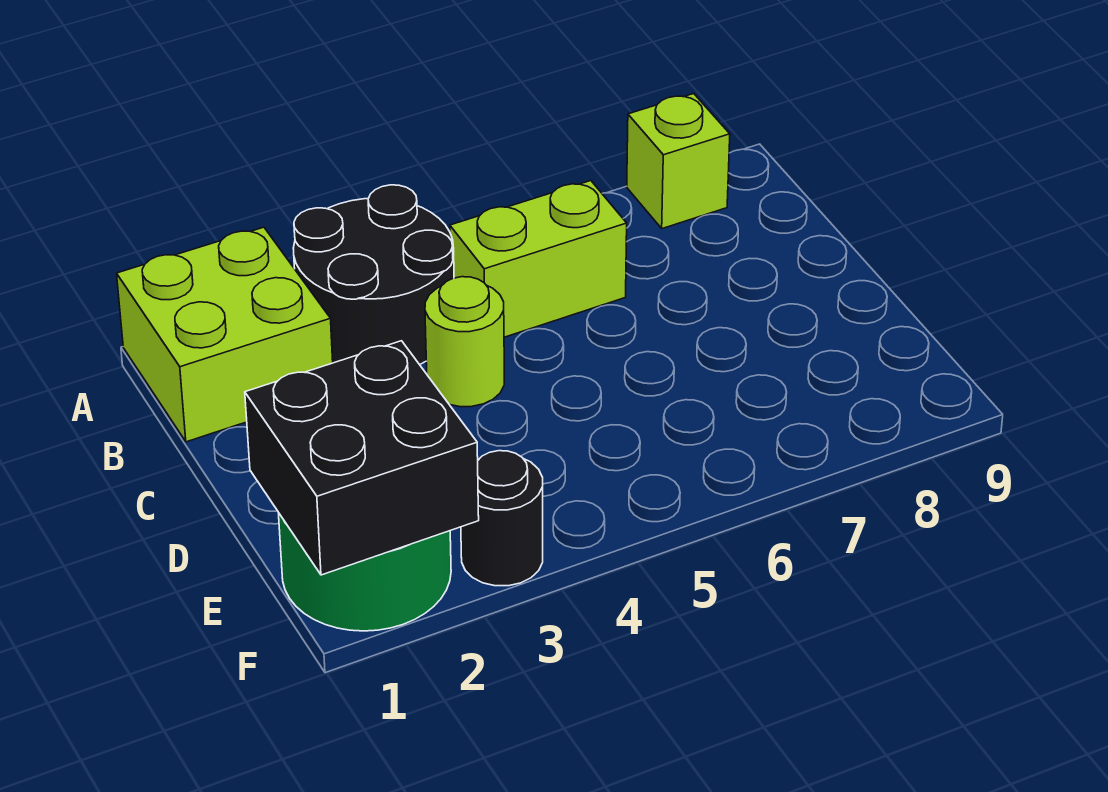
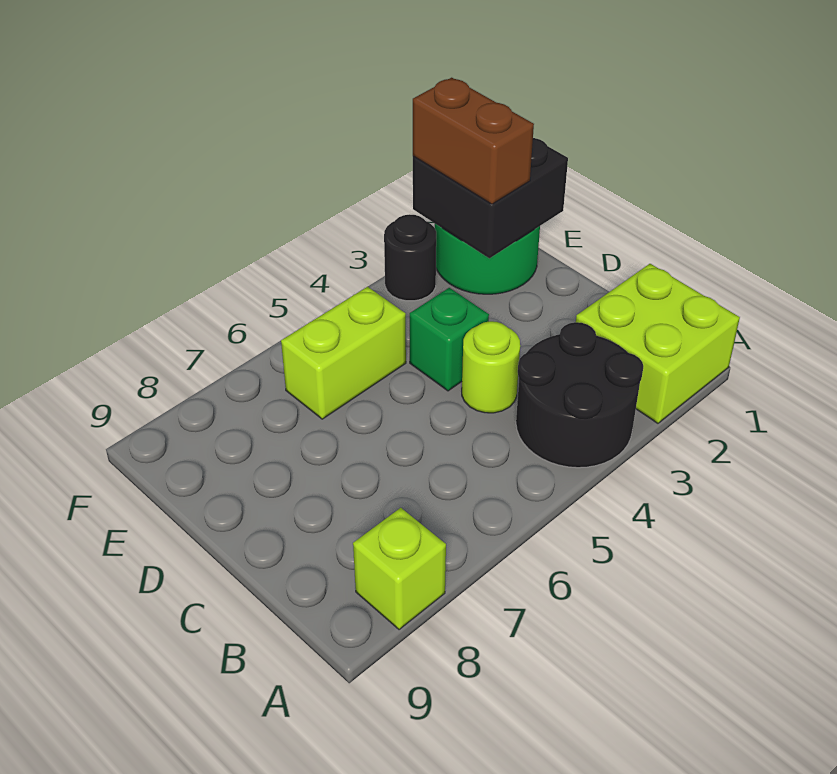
lime brick B5:B6 level 1 -> lime brick E5:E6 level 1
none -> green brick D4 level 1
none -> brown brick E2:F2 level 3

